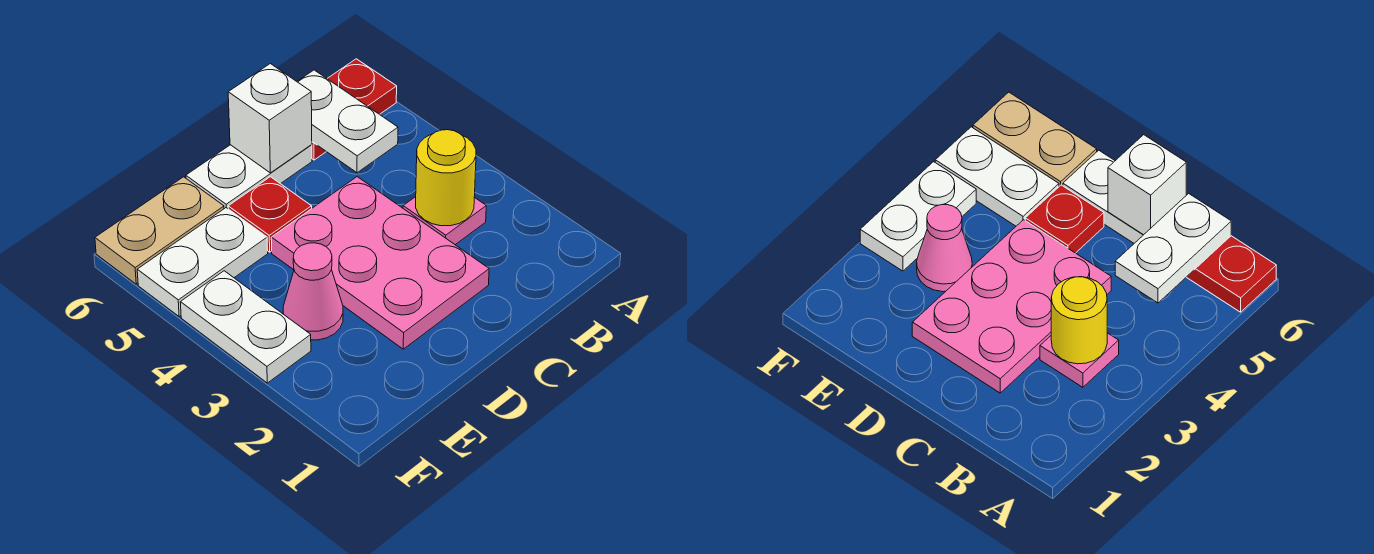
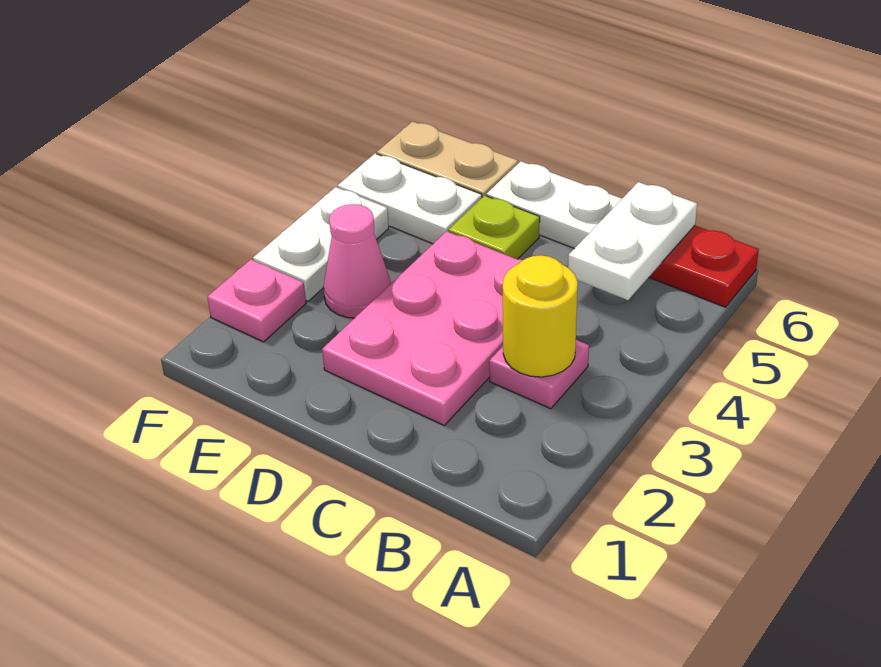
white brick C6 level 2 -> none
red plate D5 level 1 -> lime plate D5 level 1
none -> pink plate F2 level 1

